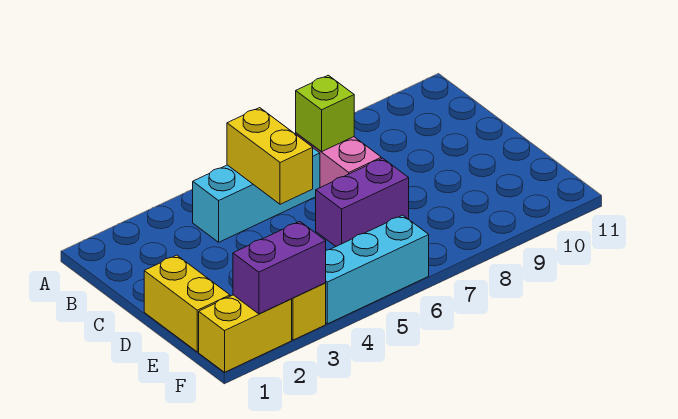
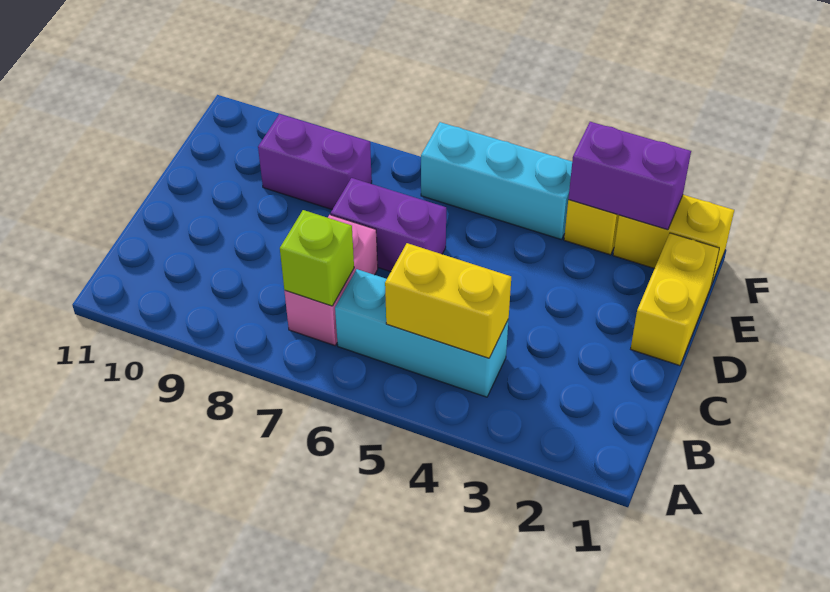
yellow brick B5:C5 level 2 -> yellow brick B4:B5 level 2
none -> purple brick E8:E9 level 1

